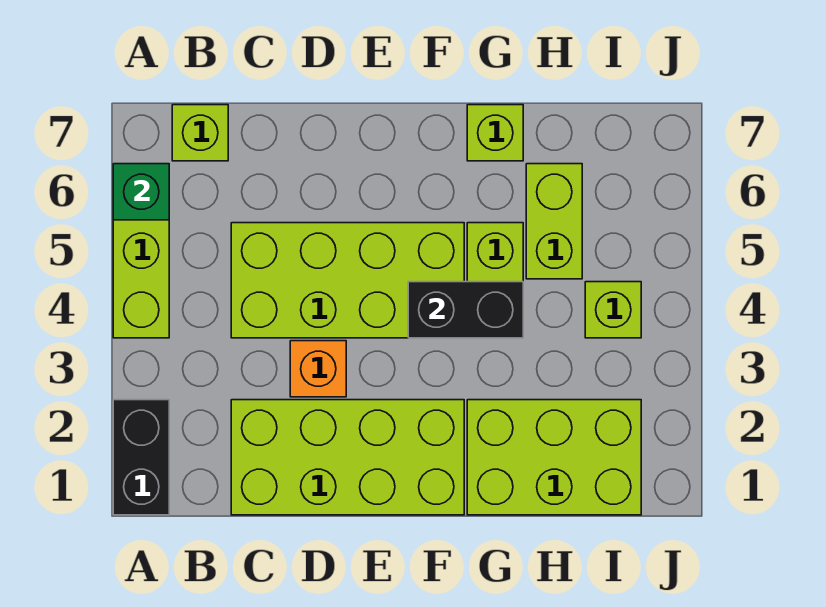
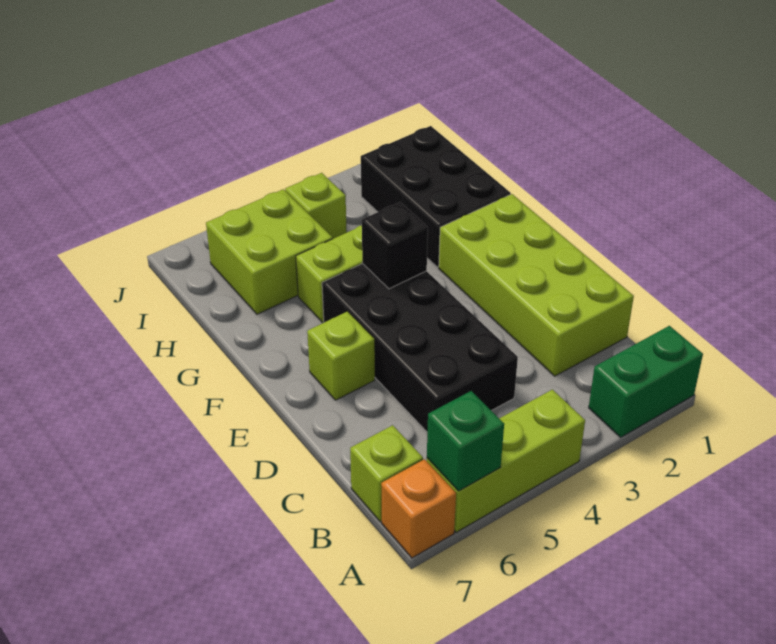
black brick A1:A2 level 1 -> green brick A1:A2 level 1
lime brick C4:F5 level 1 -> black brick C4:F5 level 1
orange brick D3 level 1 -> orange brick A7 level 1
black brick F4:G4 level 2 -> black brick F4 level 2
lime brick G1:I2 level 1 -> black brick G1:I2 level 1
lime brick G7 level 1 -> lime brick E6 level 1
lime brick H5:H6 level 1 -> lime brick H5:I6 level 1

